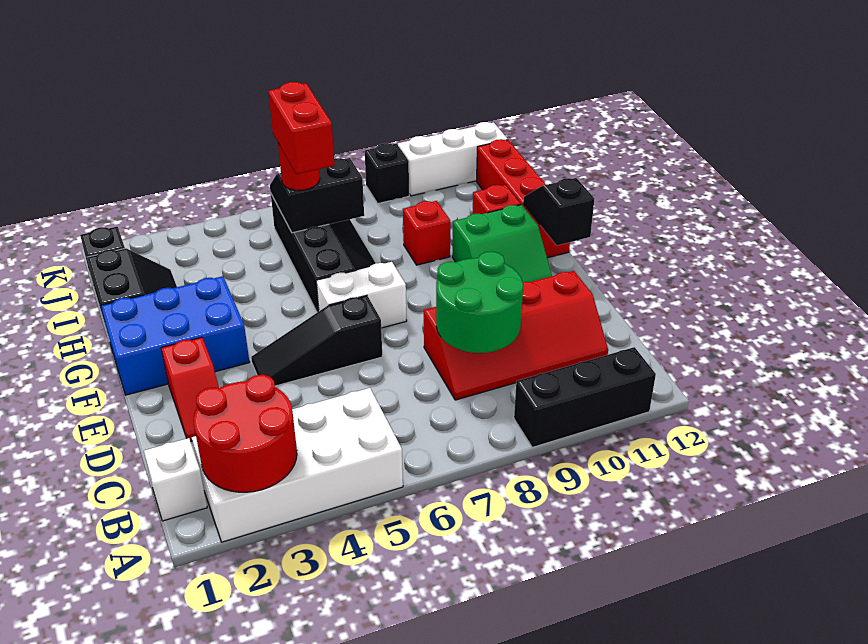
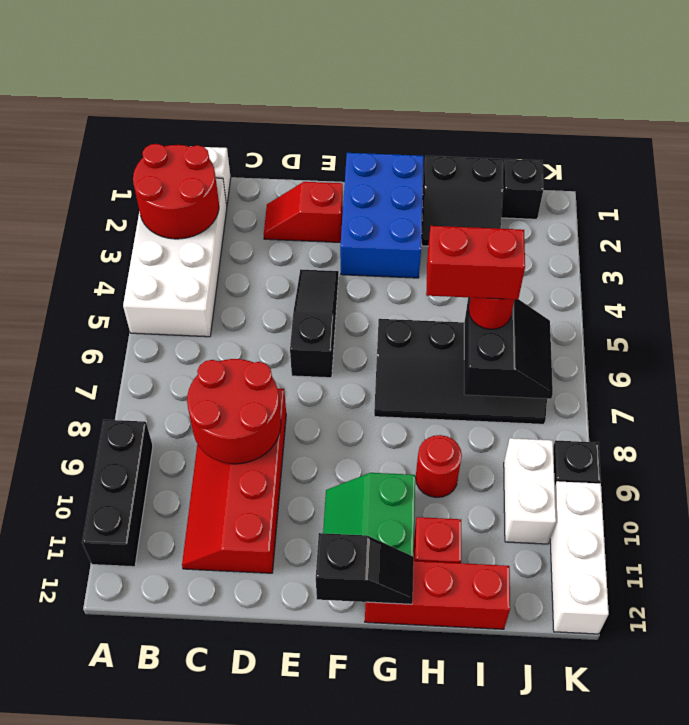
green round brick C8:D9 level 2 -> red round brick C8:D9 level 2
white brick F6:F7 level 1 -> white brick J9:J10 level 1
red brick G12:J12 level 1 -> red brick G12:I12 level 1
red brick H9 level 1 -> red round brick H9 level 1

